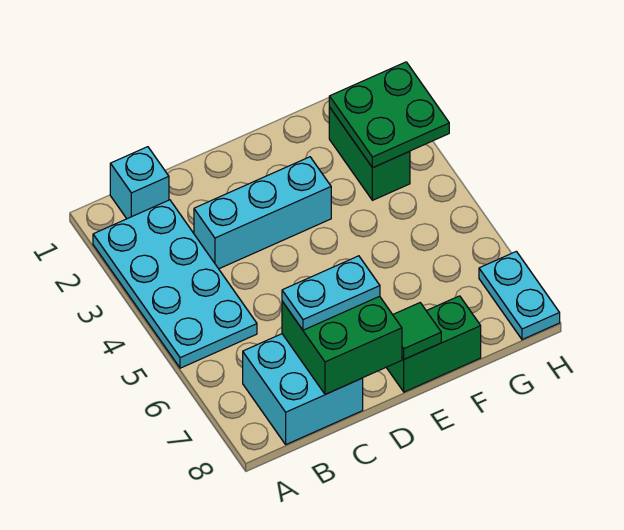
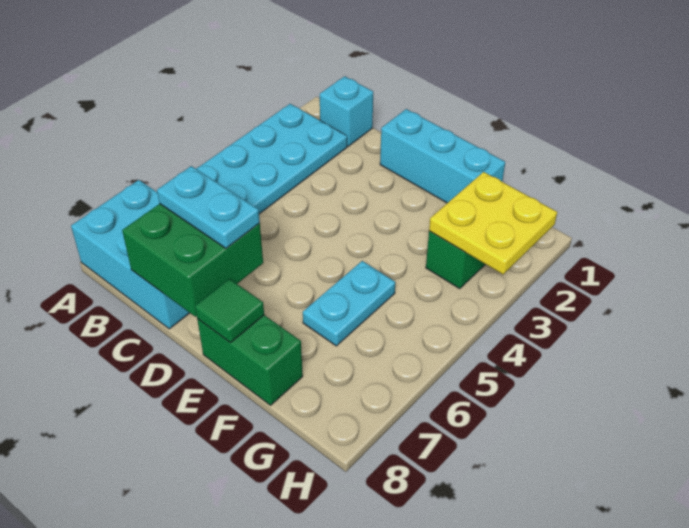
cyan brick B7:C8 level 1 -> cyan brick A7:C8 level 1
cyan brick C3:E3 level 1 -> cyan brick D1:F1 level 1
green plate G2:H3 level 2 -> yellow plate G2:H3 level 2
cyan plate H7:H8 level 1 -> cyan plate F5:F6 level 1

